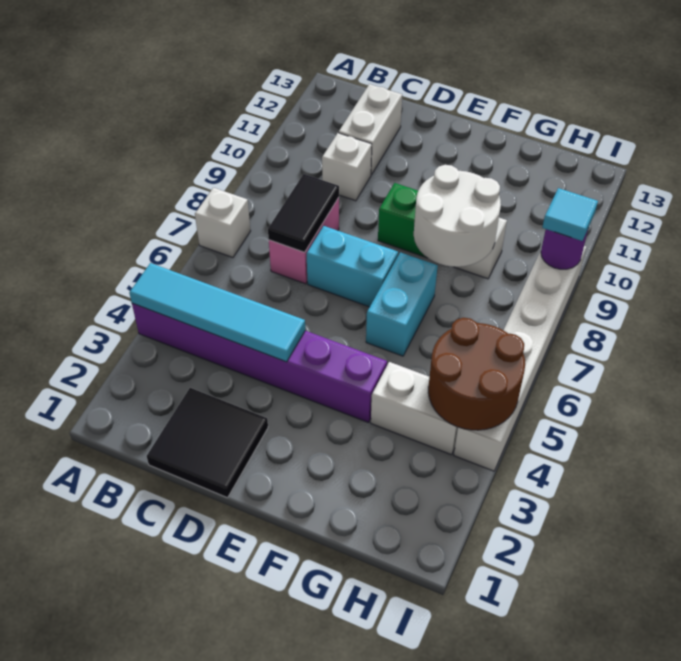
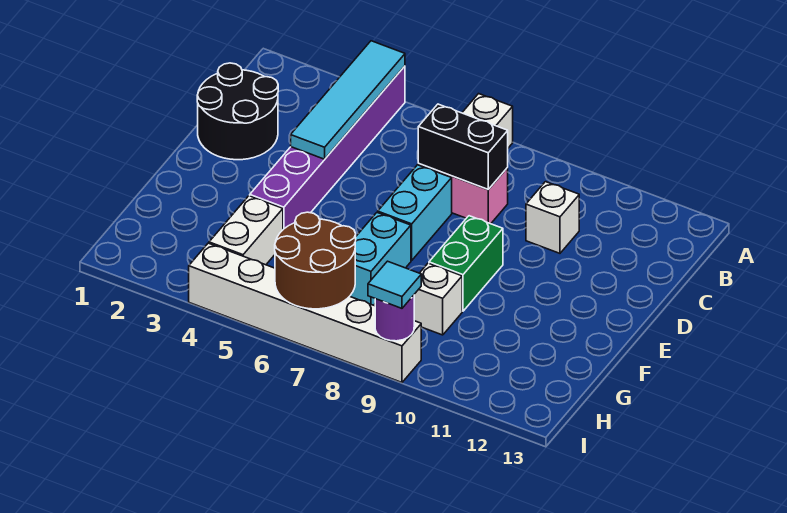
black tile C1:D2 level 1 -> black round brick C1:D2 level 1
black tile C7:C8 level 2 -> black brick C7:C8 level 2
white brick C11:C12 level 1 -> none
cyan brick F6:F7 level 1 -> cyan brick F7:G7 level 1
white round brick F8:G9 level 2 -> none
brown round brick H4:I5 level 2 -> brown round brick H6:I7 level 2

